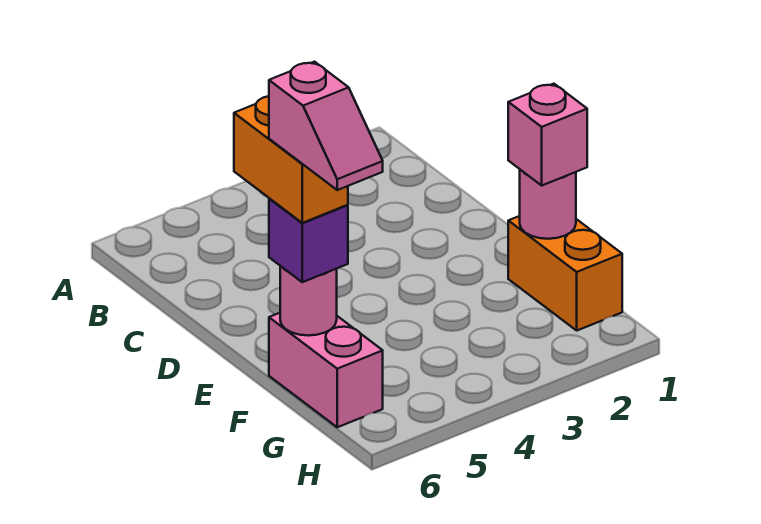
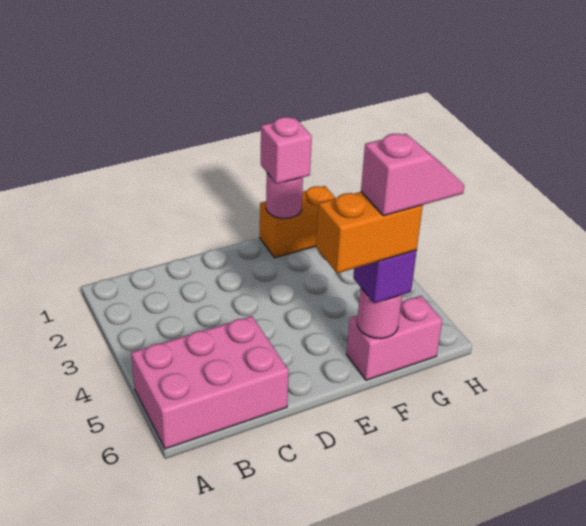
none -> pink brick A5:C6 level 1

